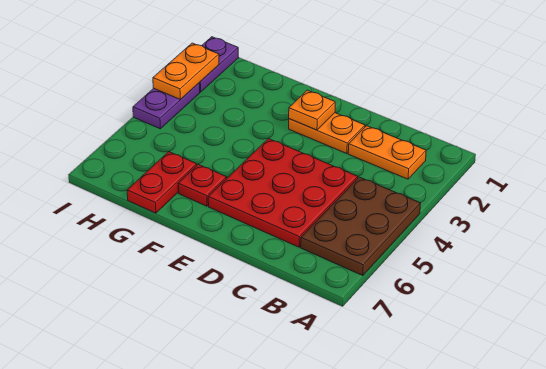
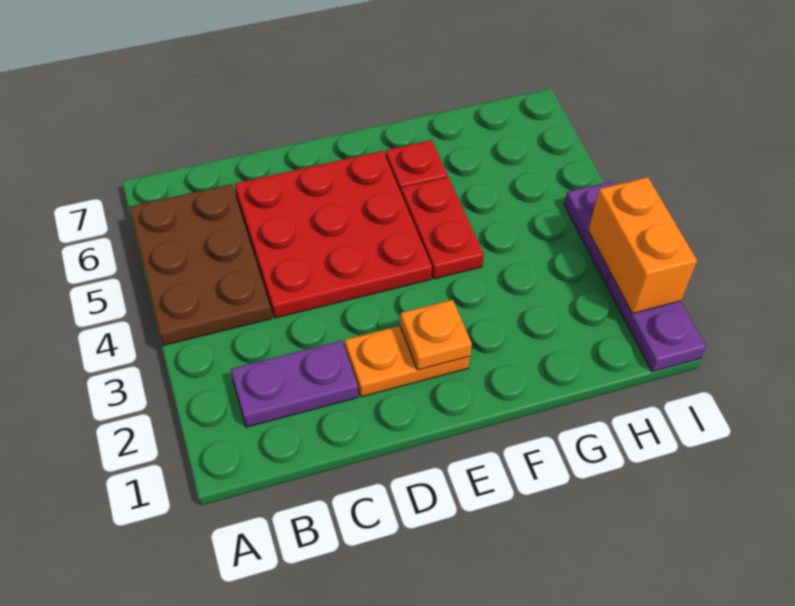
orange plate B2:C2 level 1 -> purple plate B2:C2 level 1
red plate G6:G7 level 1 -> red plate F4:F5 level 1
orange plate I2:I3 level 2 -> orange brick I2:I3 level 2

